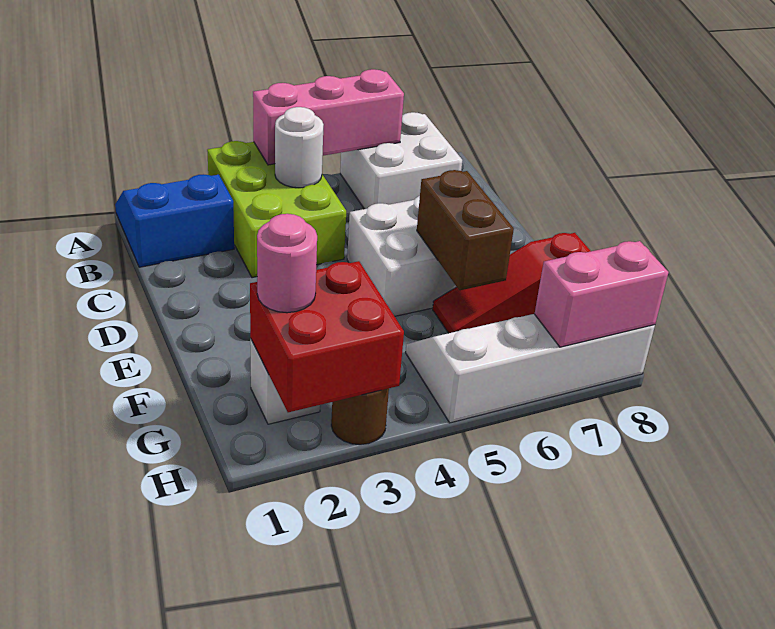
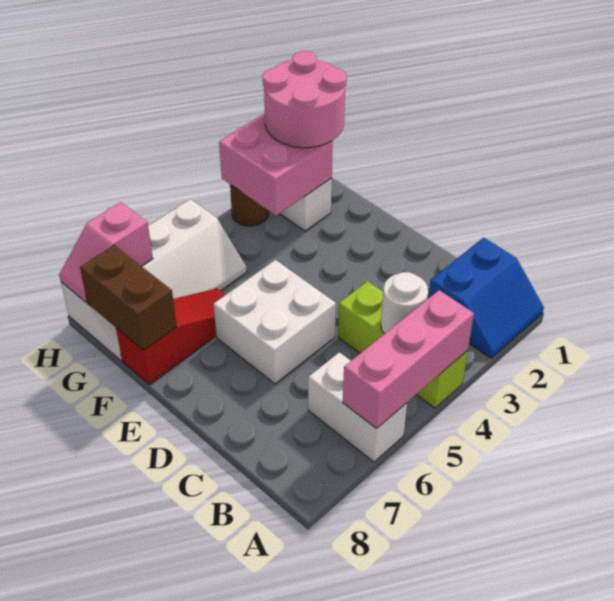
lime brick A3:C4 level 1 -> lime brick A4:C4 level 1
white brick A6:B7 level 1 -> white brick A6:B6 level 1
brown brick E6:F6 level 2 -> brown brick F8:G8 level 2
red brick G2:H3 level 2 -> pink brick G2:H3 level 2
pink round brick G2 level 3 -> pink round brick G1:H2 level 3
pink brick H7:H8 level 2 -> pink slope H7:H8 level 2 top 7

